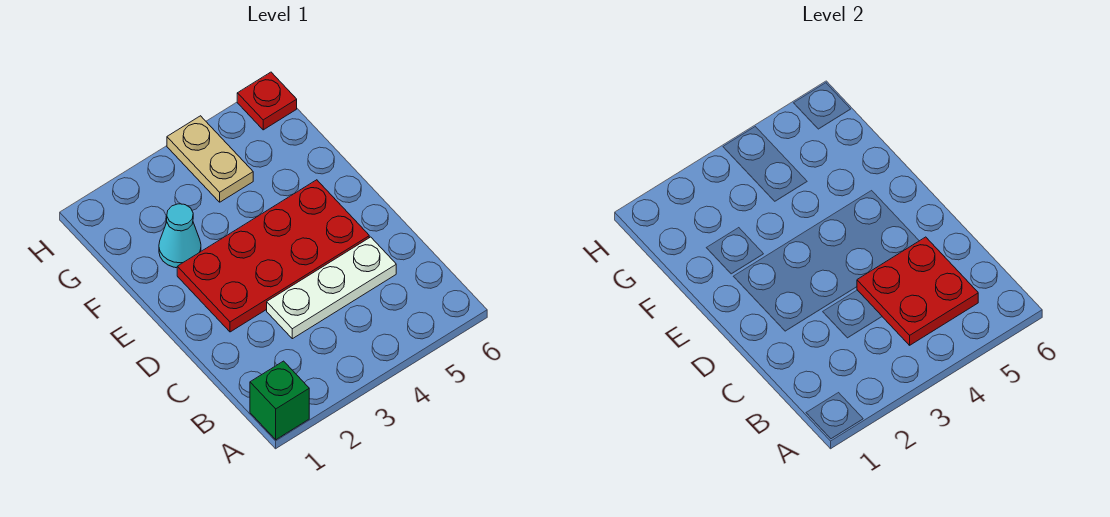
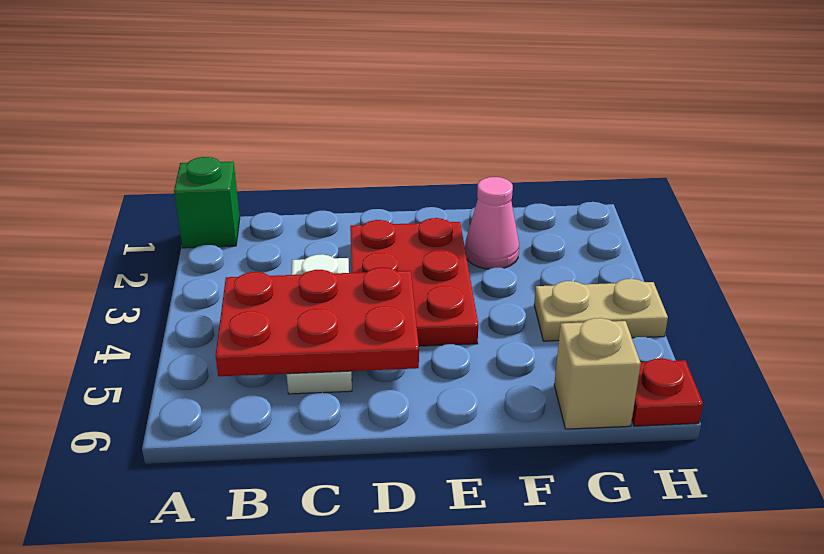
red plate B4:C5 level 2 -> red plate B4:D5 level 2
red plate D2:E5 level 1 -> red plate D2:E4 level 1
cyan cone F2 level 1 -> pink cone F2 level 1
none -> tan brick G6 level 1

